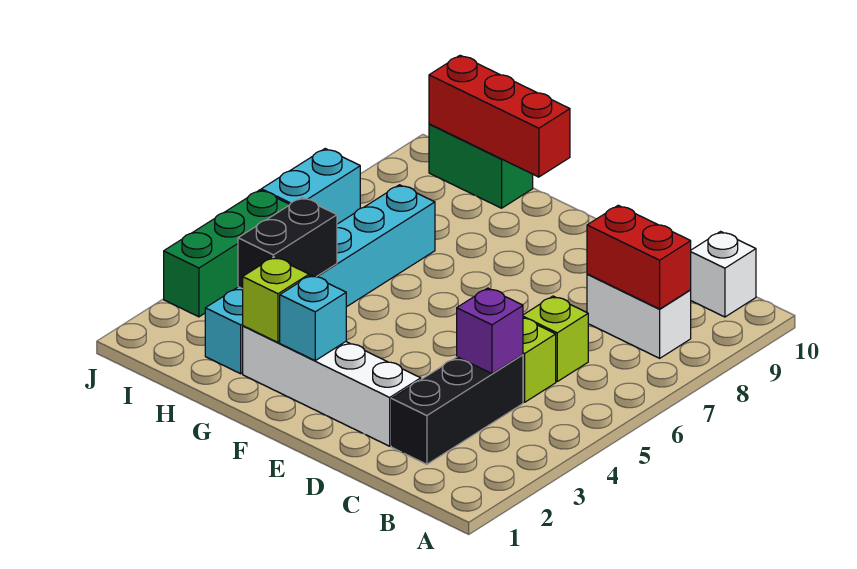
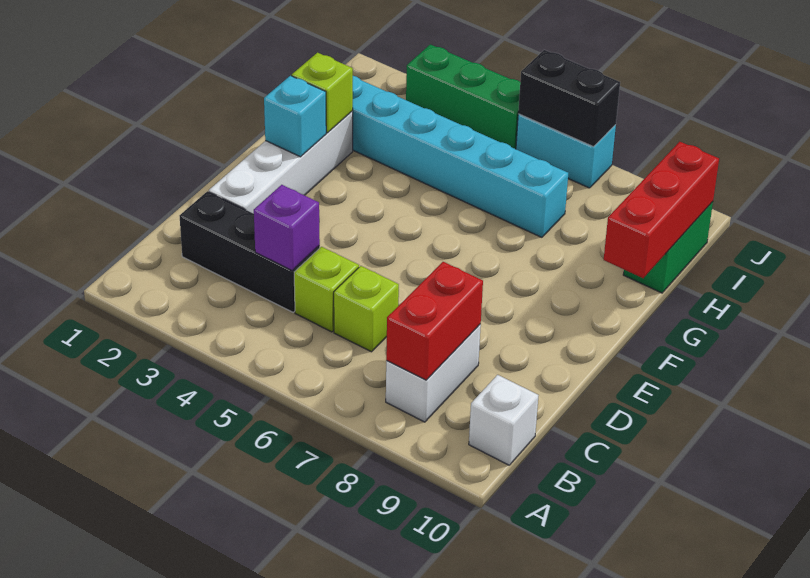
black brick H3:H4 level 2 -> black brick J6:J7 level 2

